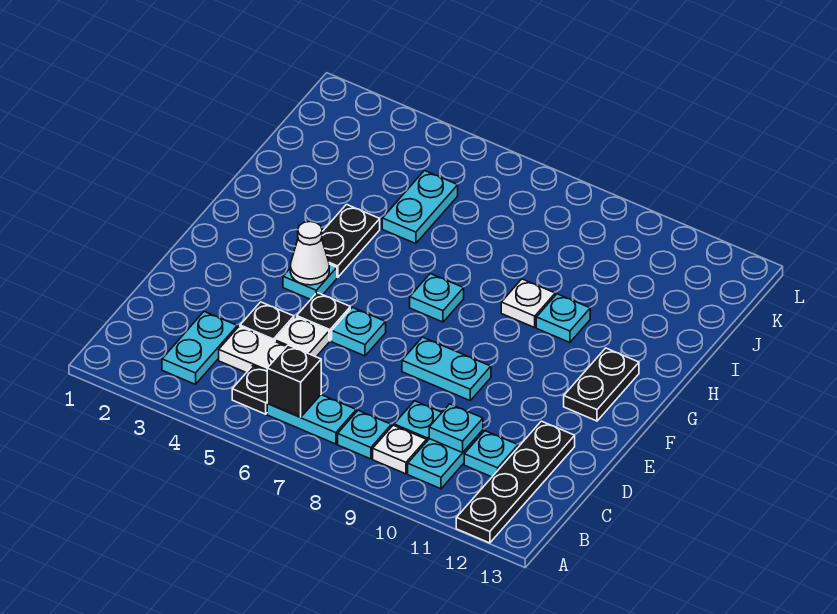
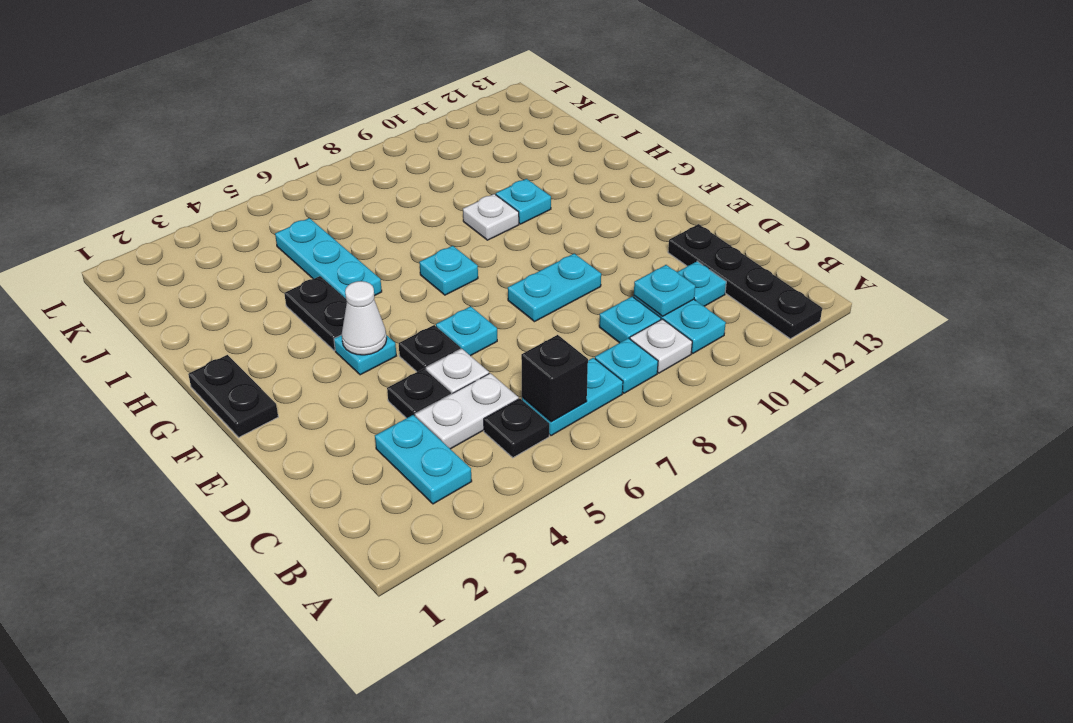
black plate F12:G12 level 1 -> black plate F1:G1 level 1
cyan plate I5:J5 level 1 -> cyan plate H5:J5 level 1

